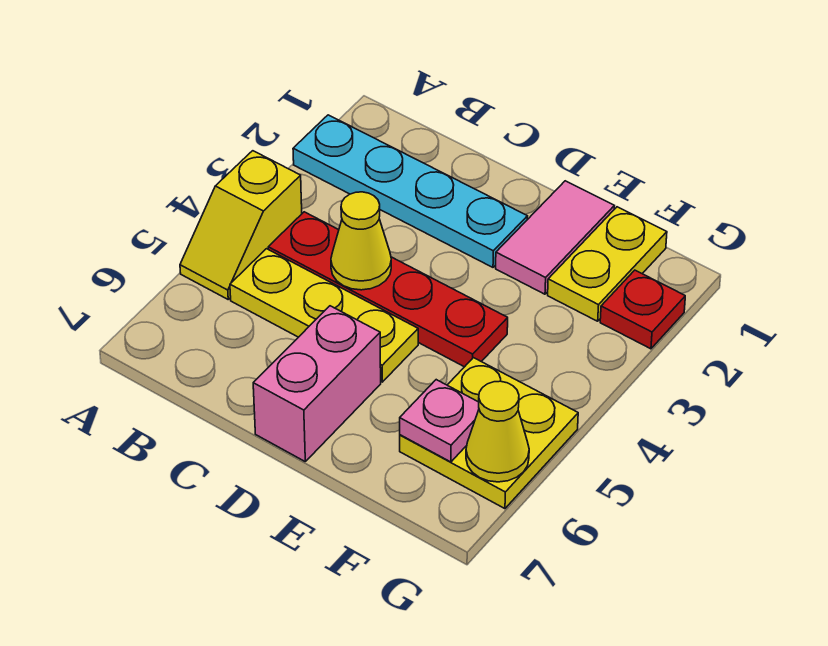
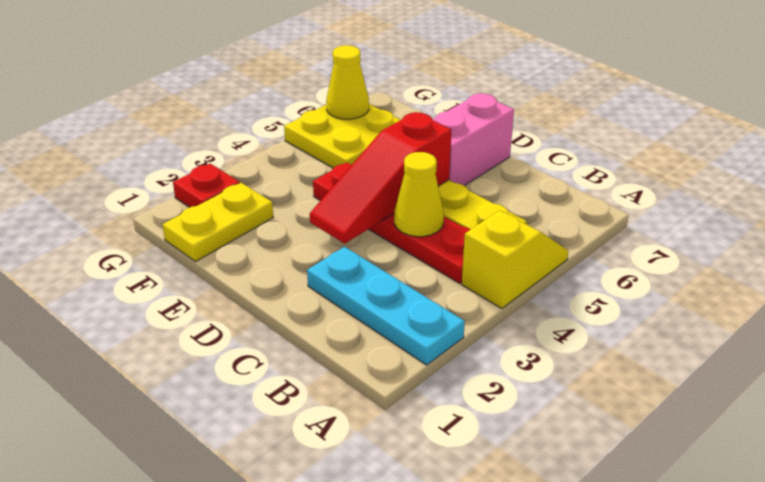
cyan plate A2:D2 level 1 -> cyan plate A2:C2 level 1
none -> red slope D3:D5 level 2 top 5
pink tile E1:E2 level 1 -> none
pink plate F6 level 2 -> none

